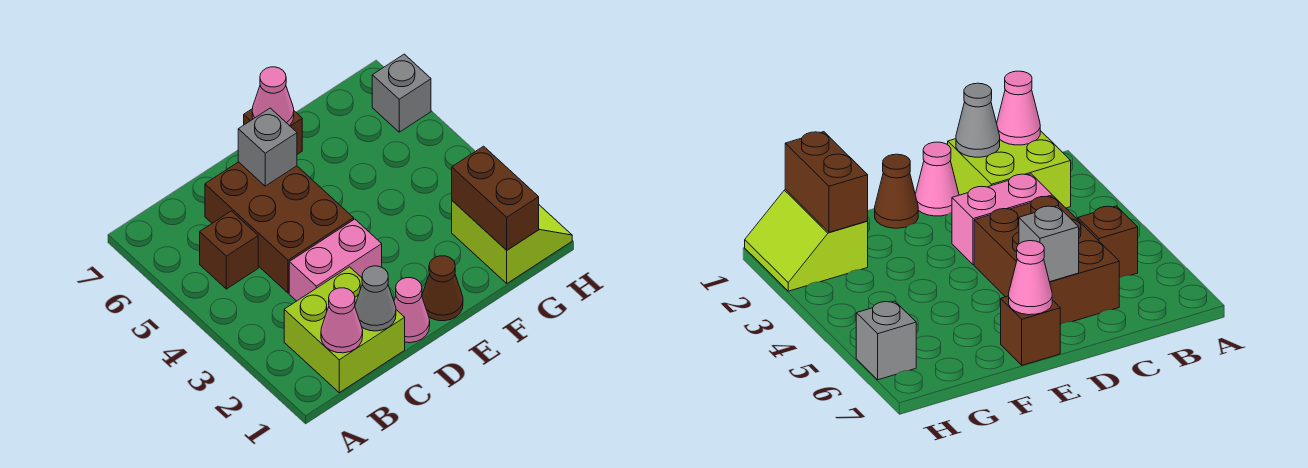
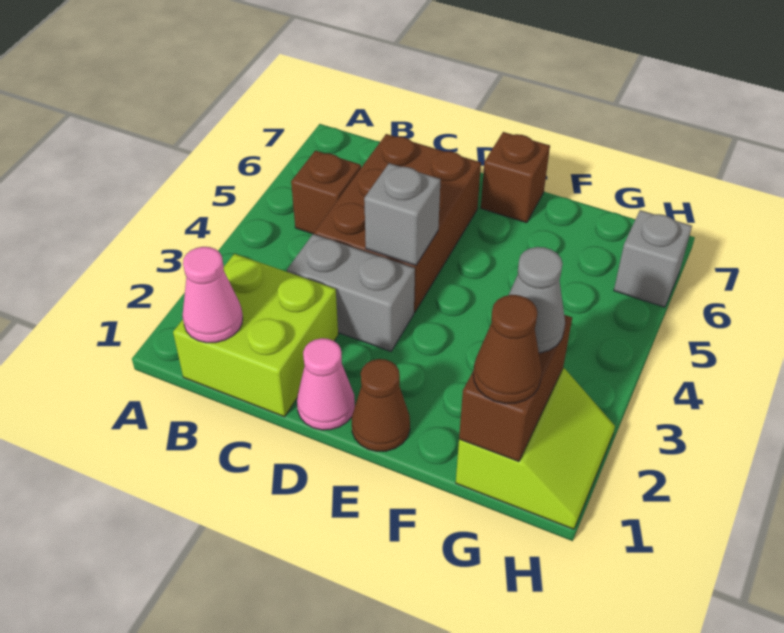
grey cone C1 level 2 -> grey cone G2 level 3
pink brick C3:D3 level 1 -> grey brick C3:D3 level 1
grey brick D6 level 2 -> grey brick D4 level 2
pink cone E7 level 2 -> none
none -> brown cone G1 level 3

